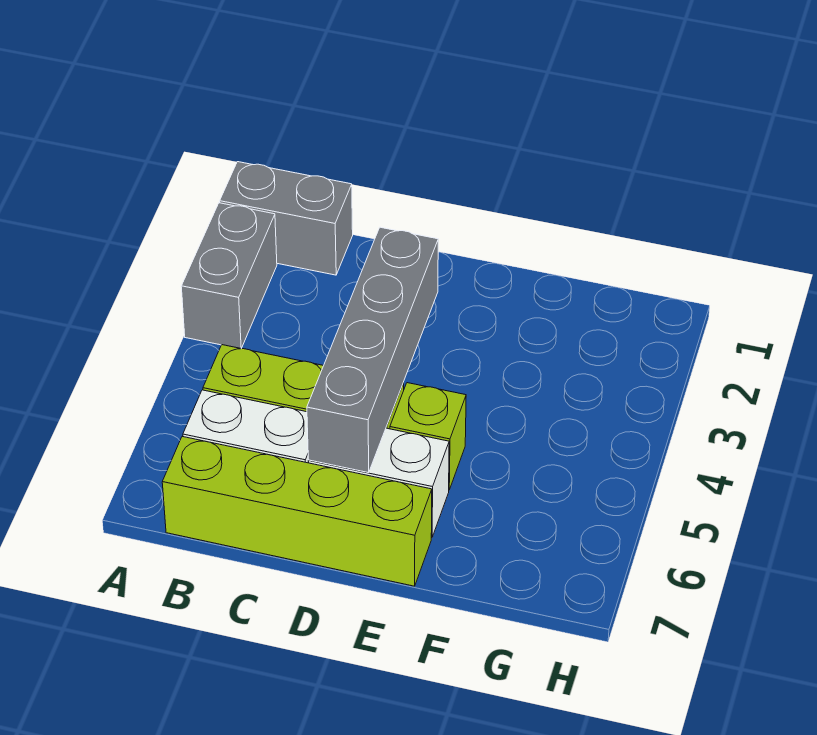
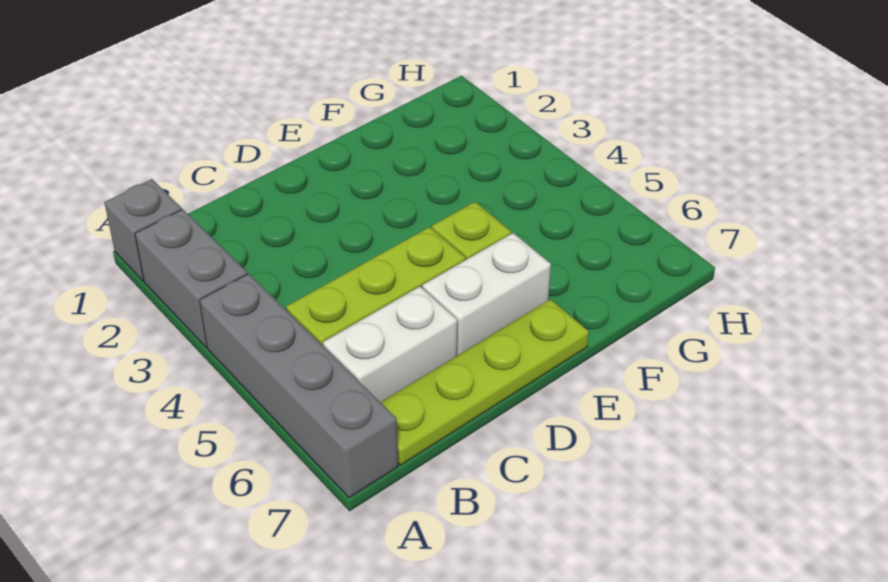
grey brick A1:B1 level 1 -> grey brick A1 level 1
lime brick B7:E7 level 1 -> lime plate B7:E7 level 1
grey brick D3:D6 level 2 -> grey brick A4:A7 level 1

